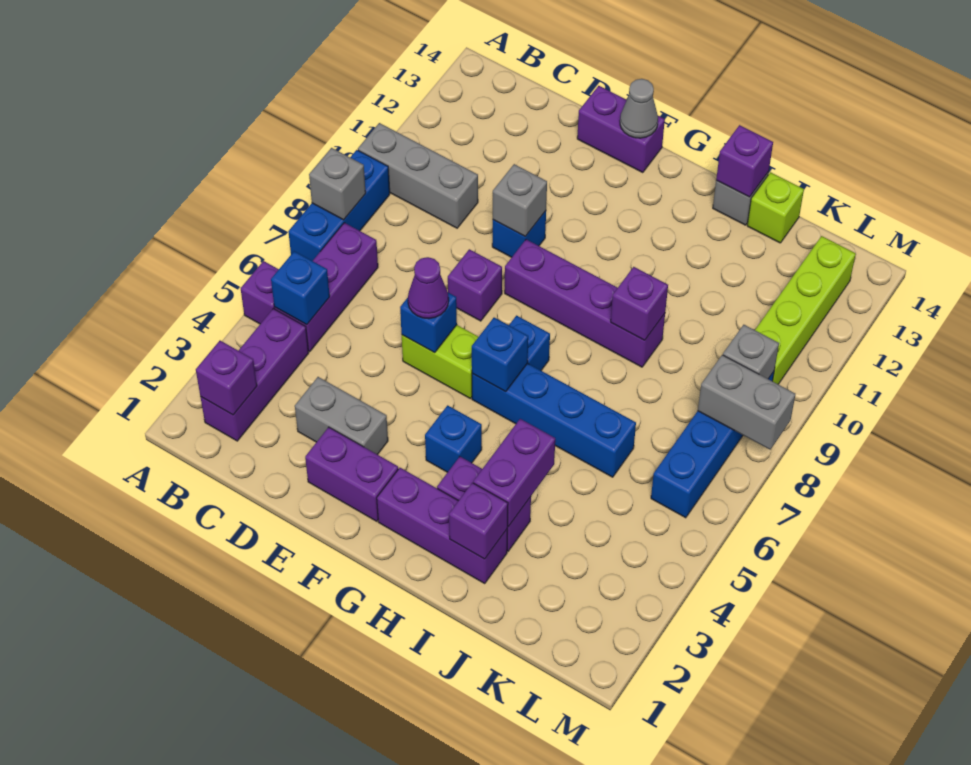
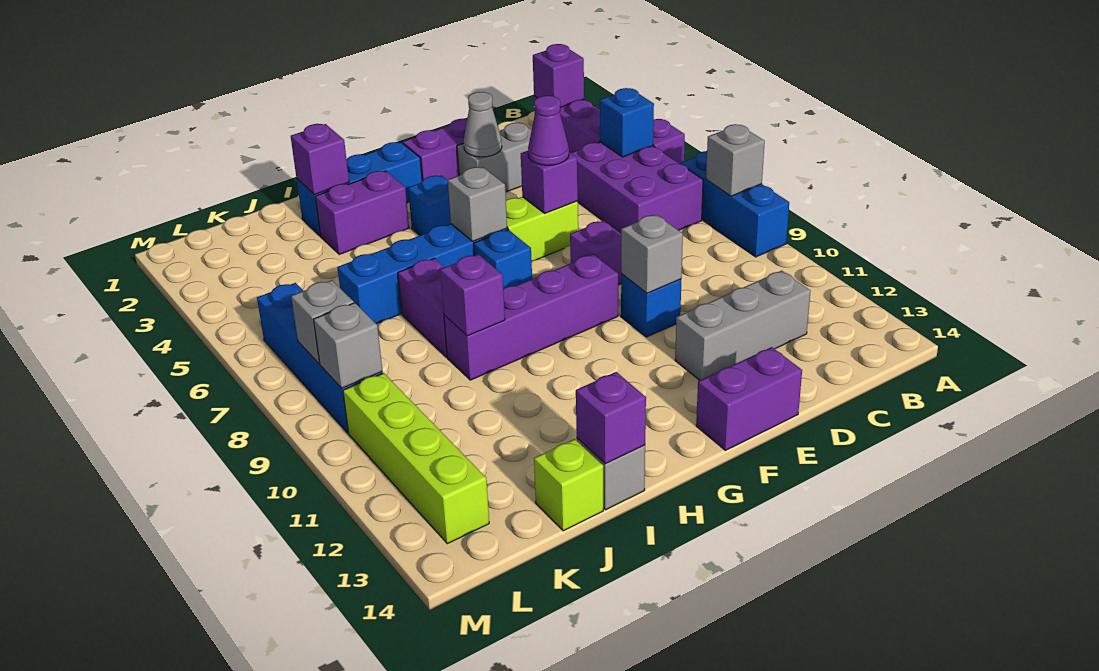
grey brick A10:C10 level 1 -> grey brick C12:E12 level 1
purple brick B5:B7 level 1 -> purple brick B5:C7 level 1
blue brick E6 level 2 -> purple brick E6 level 2
grey cone F14 level 2 -> grey cone E3 level 2
purple brick G2:I2 level 1 -> blue brick G2:I2 level 1
blue brick G6 level 2 -> grey brick G6 level 2
purple brick I3:I4 level 2 -> purple brick I7:I8 level 1
grey brick L8:M8 level 2 -> grey brick L8 level 2

